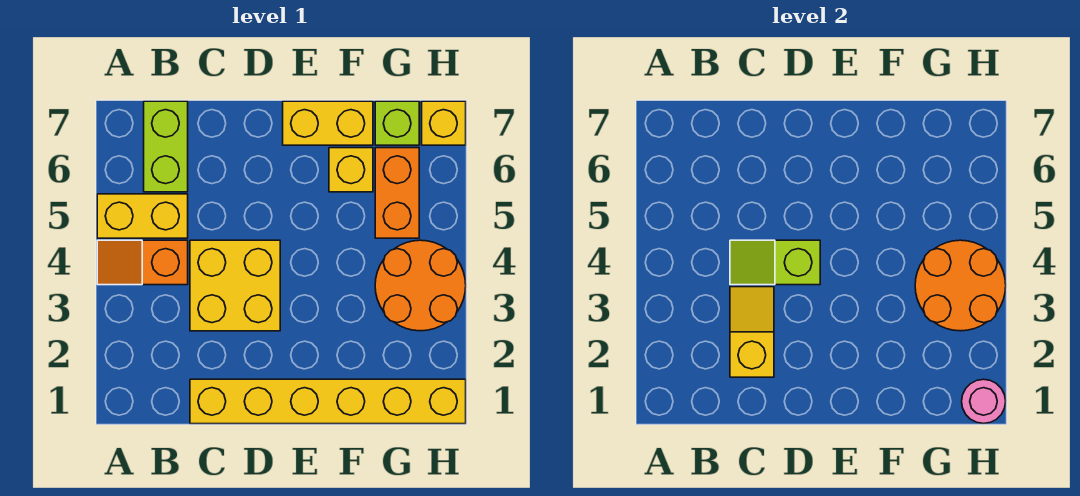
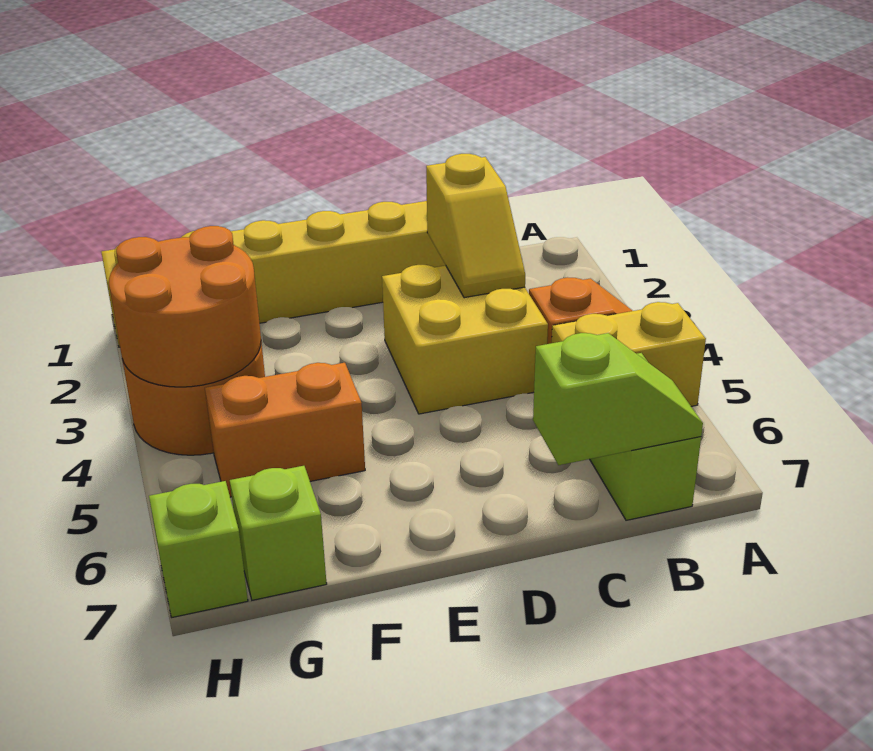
lime slope C4:D4 level 2 top D -> lime slope B7:C7 level 2 top C
yellow brick E7:F7 level 1 -> none
yellow brick F6 level 1 -> none
orange brick G5:G6 level 1 -> orange brick F5:G5 level 1
pink round brick H1 level 2 -> none
yellow brick H7 level 1 -> lime brick H7 level 1

